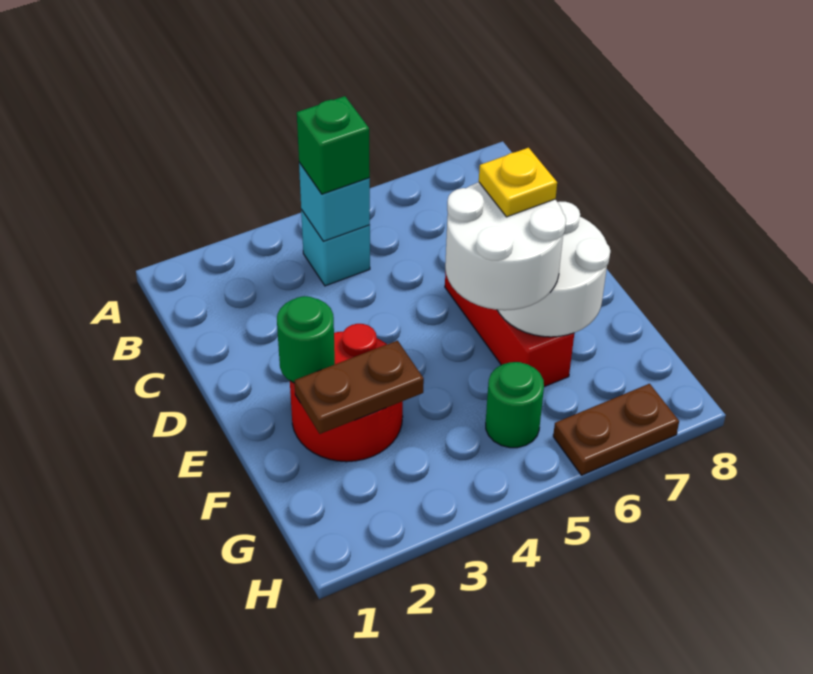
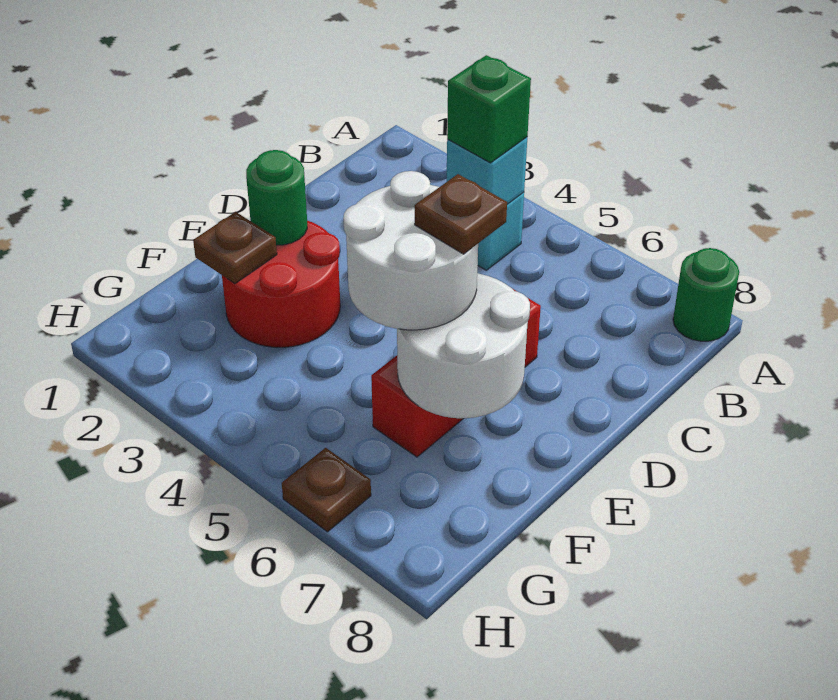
yellow plate E6 level 4 -> brown plate E6 level 4
brown plate F2:F3 level 2 -> brown plate F2 level 2
green round brick G5 level 1 -> green round brick A8 level 1
brown plate H6:H7 level 1 -> brown plate H6 level 1

